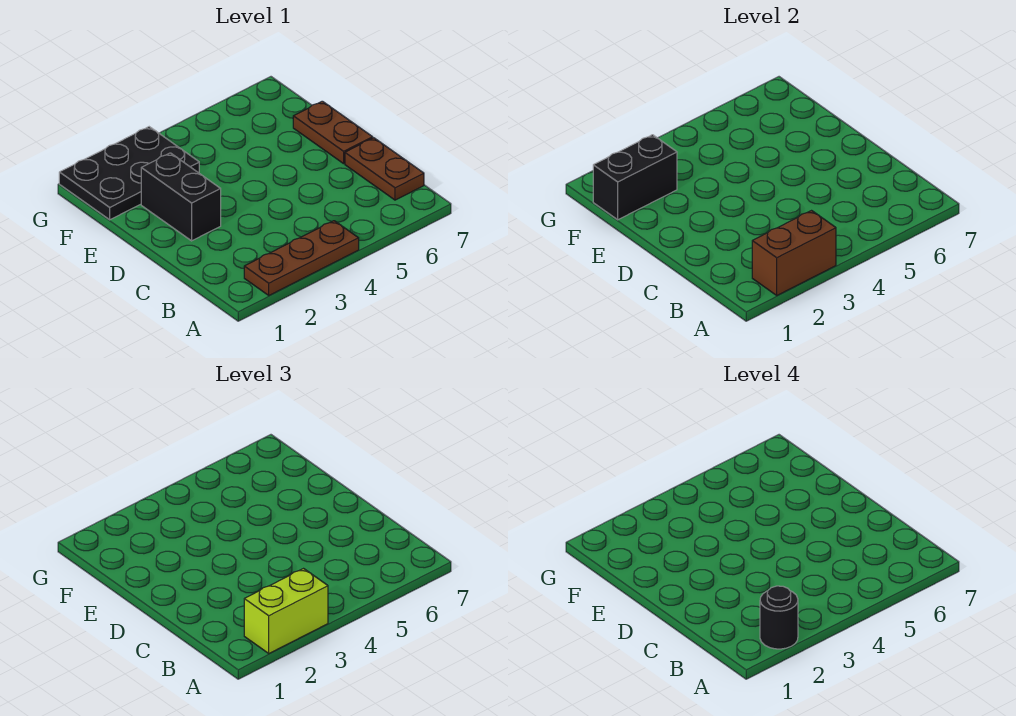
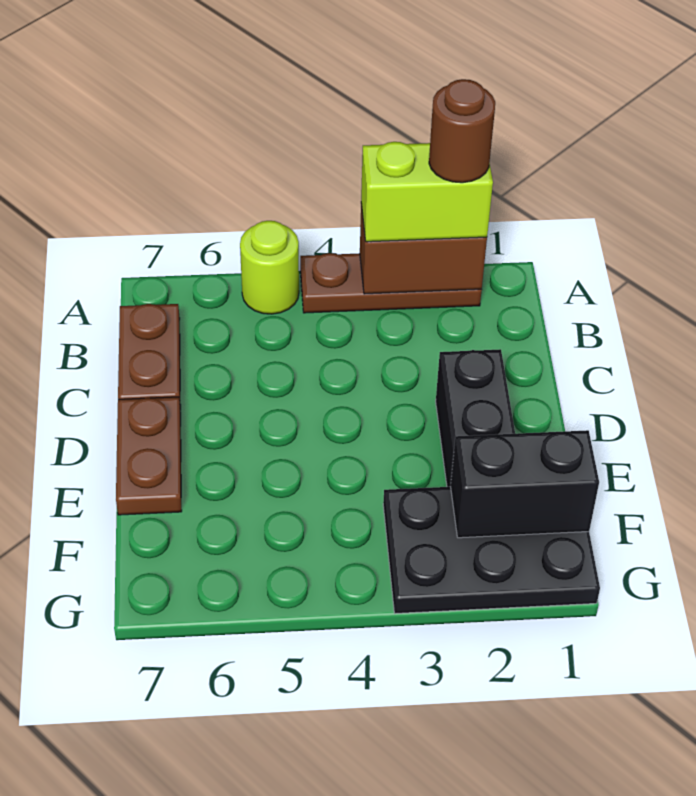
black round brick A2 level 4 -> brown round brick A2 level 4
none -> lime round brick A5 level 1

